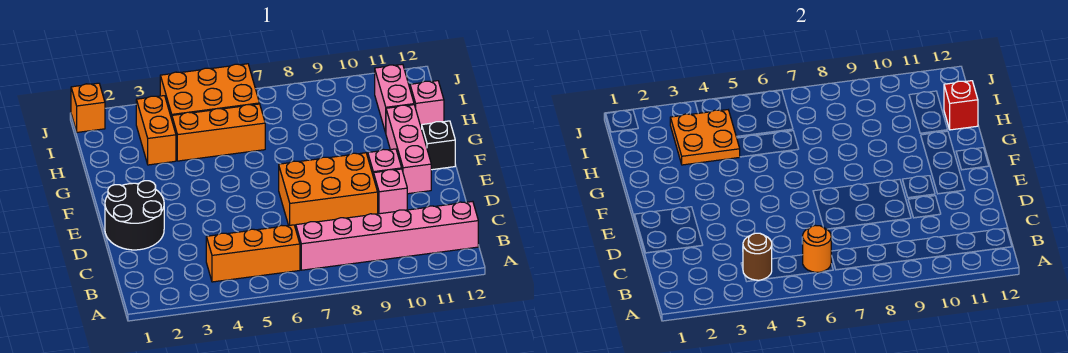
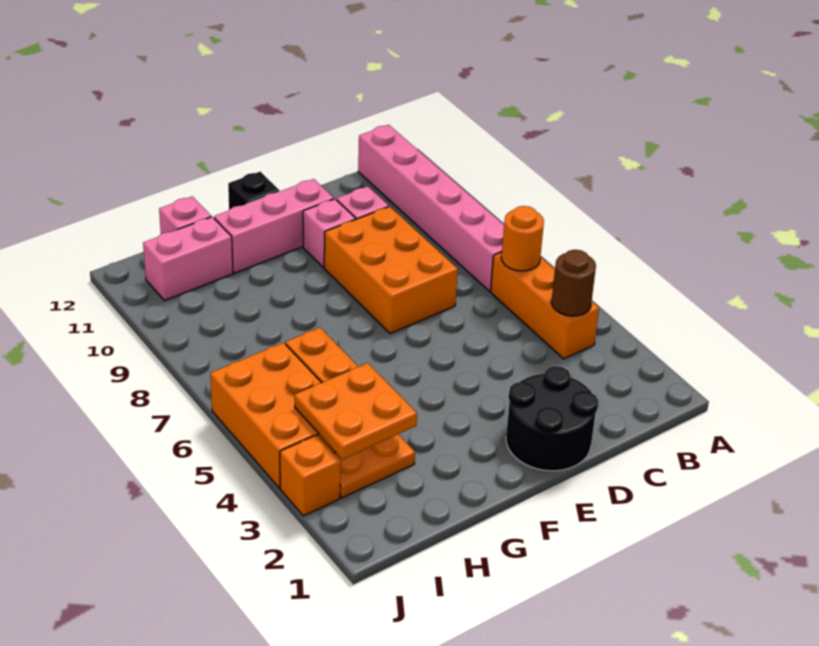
orange brick H3:I3 level 1 -> orange plate H3:I3 level 1
red brick H12 level 2 -> none
orange brick J1 level 1 -> orange brick J3 level 1

